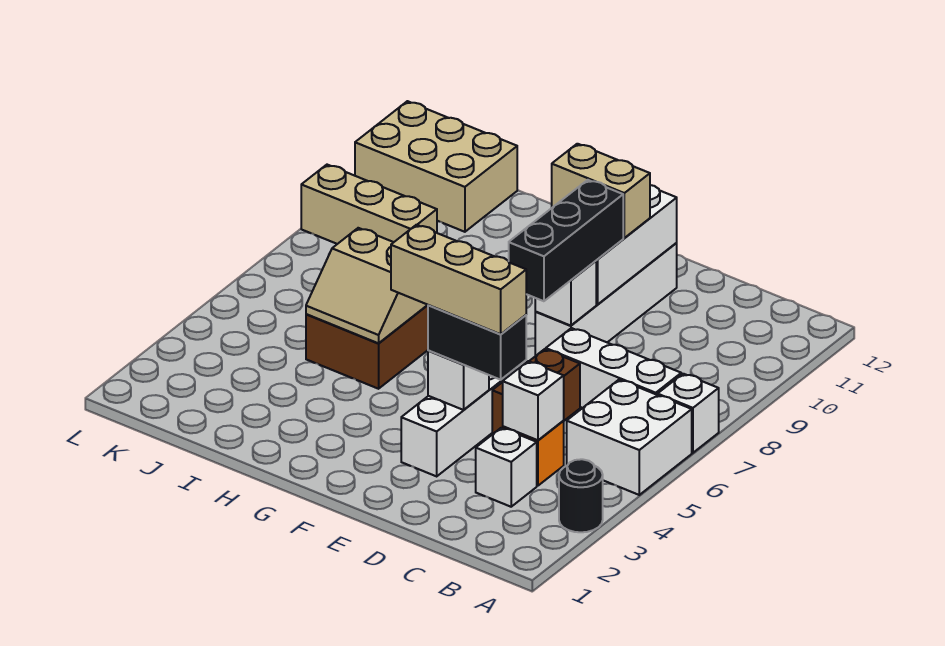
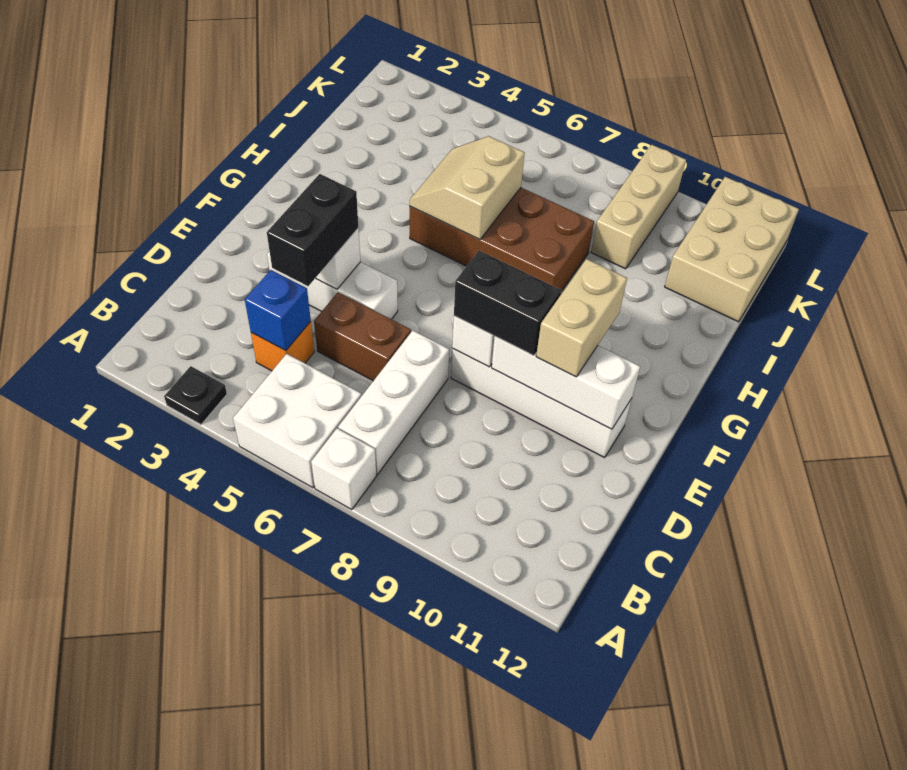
black round brick A3 level 1 -> black plate A3 level 1
white brick C3 level 1 -> none
white brick C4 level 2 -> blue brick C4 level 2
tan brick D4:F4 level 4 -> none
black brick E7:E9 level 3 -> black brick E8:E9 level 3

